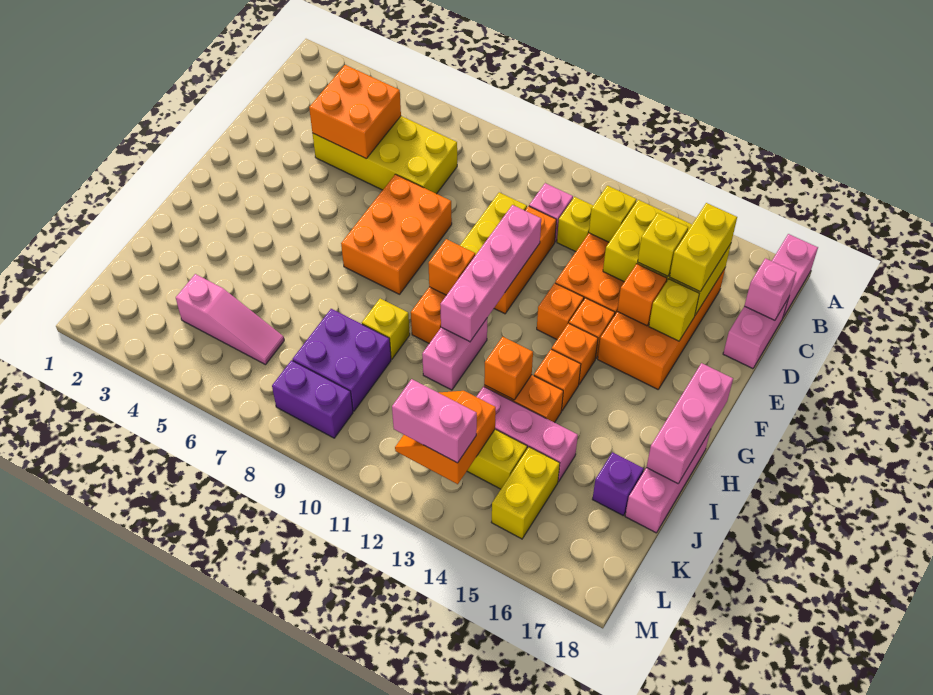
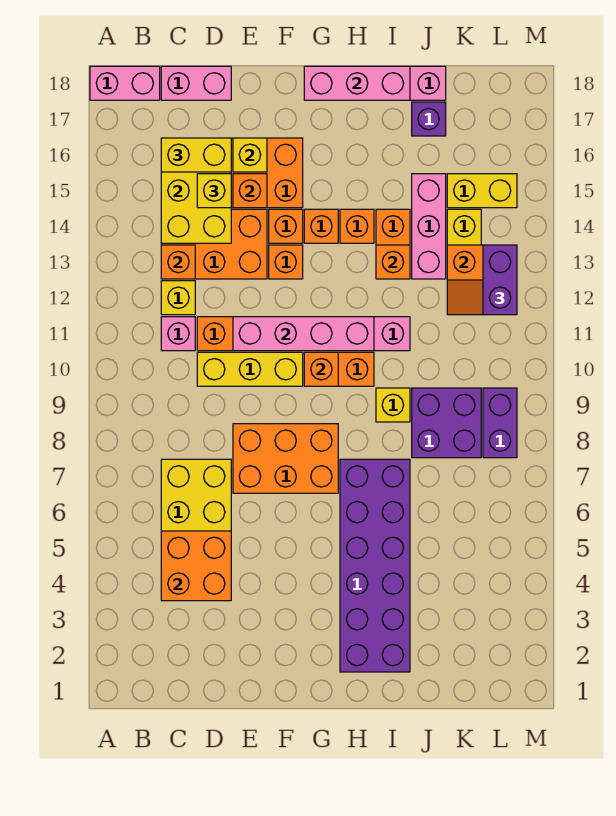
yellow brick C13 level 2 -> orange brick C13 level 2
pink brick C18 level 2 -> none
none -> purple brick H2:I7 level 1
pink slope K4:K6 level 1 top 4 -> none
pink brick L12:L13 level 3 -> purple brick L12:L13 level 3

